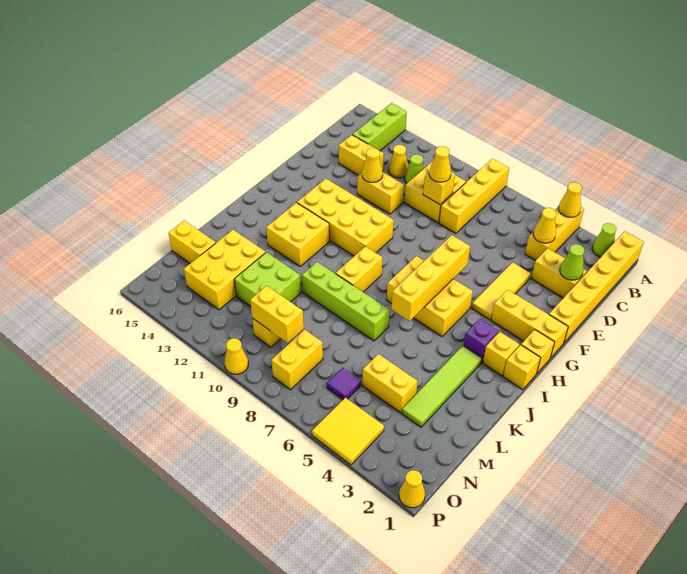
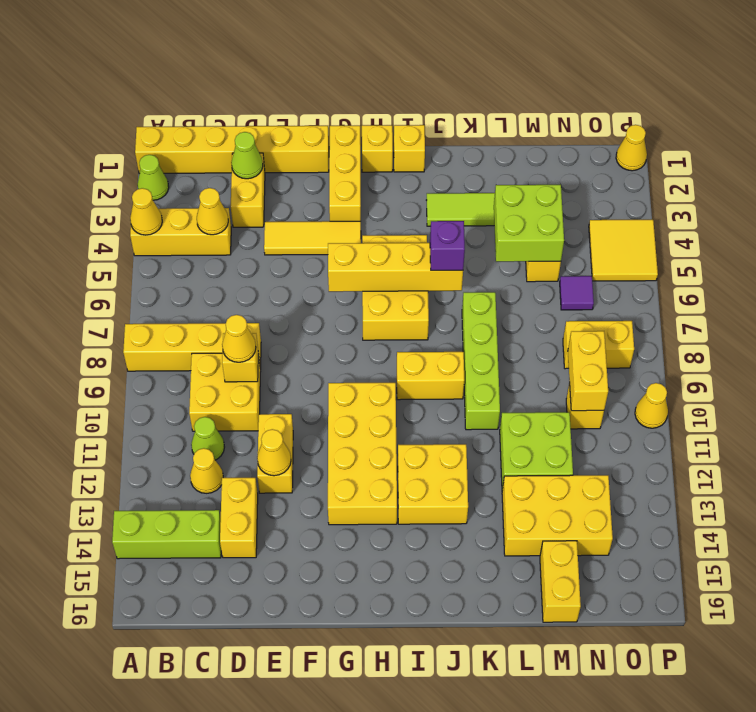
yellow brick I2 level 1 -> none
purple brick I3 level 1 -> purple brick J6 level 3
none -> lime brick L4:M5 level 2

